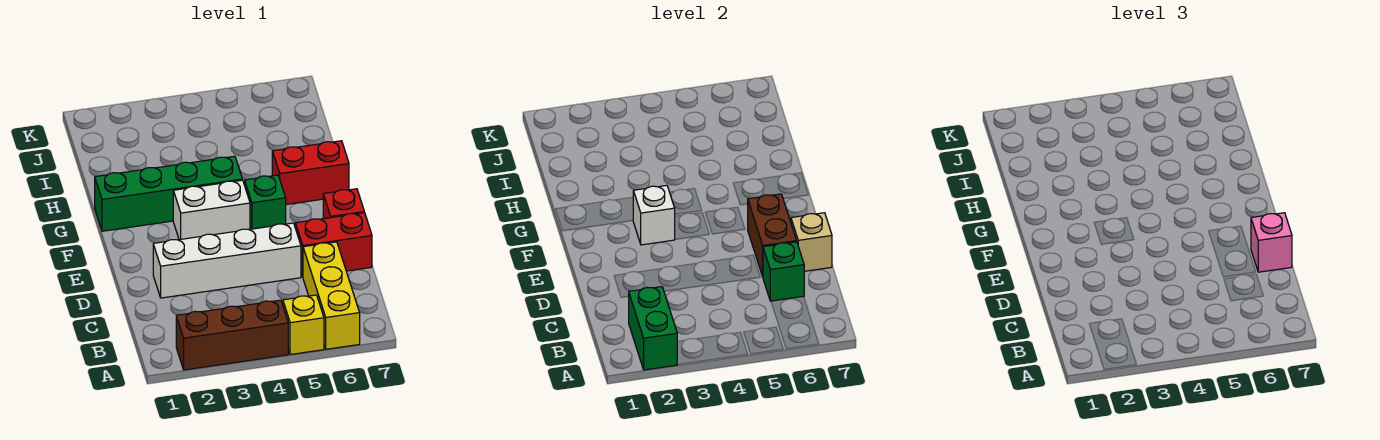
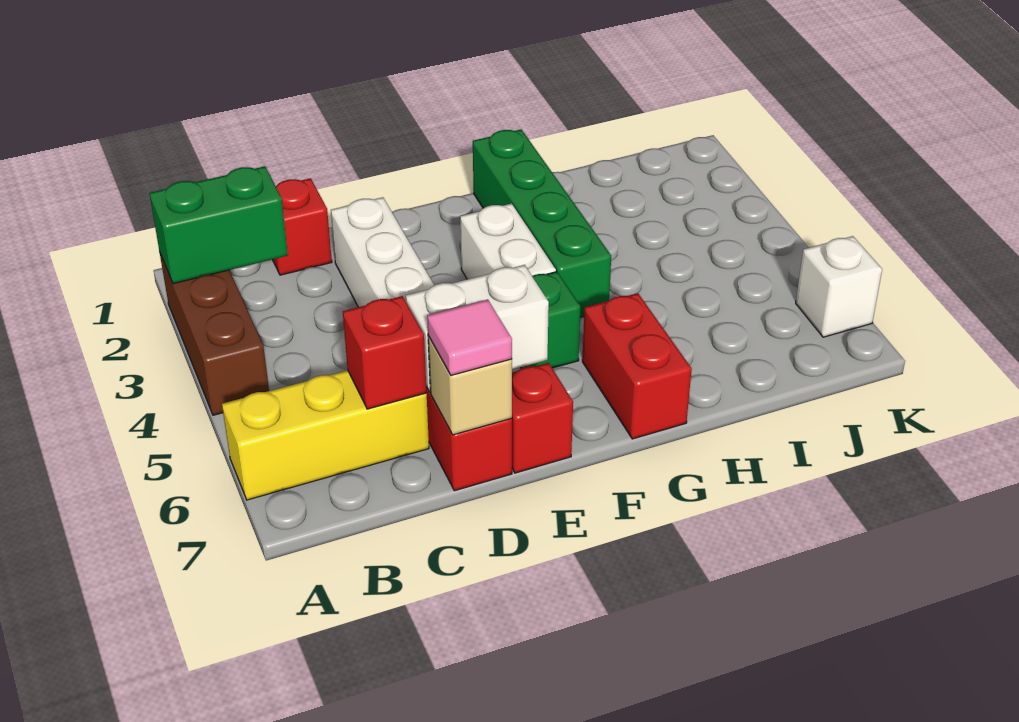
yellow brick A5 level 1 -> none
none -> red brick C1 level 1
green brick C6 level 2 -> red brick C6 level 2
brown brick D6:E6 level 2 -> white brick D6:E6 level 2
pink brick D7 level 3 -> pink tile D7 level 3
white brick F3 level 2 -> white brick K6 level 1

